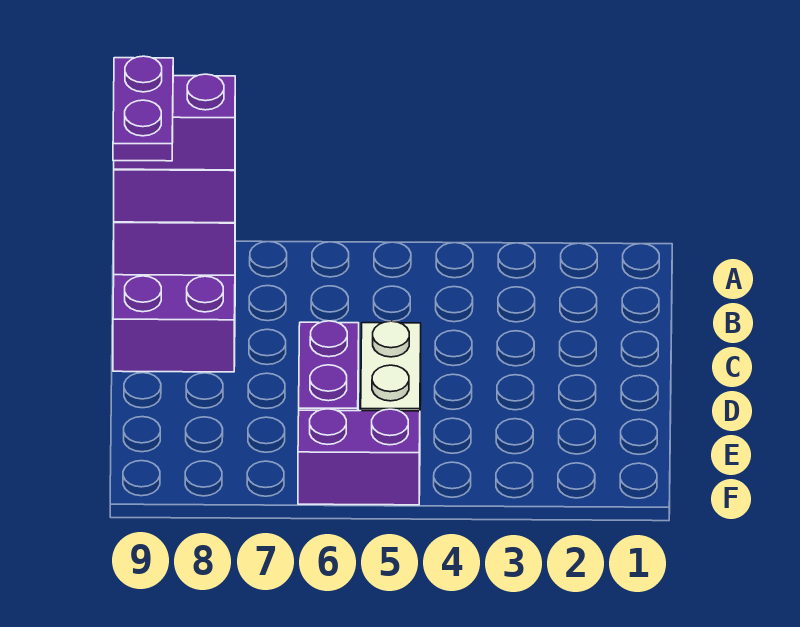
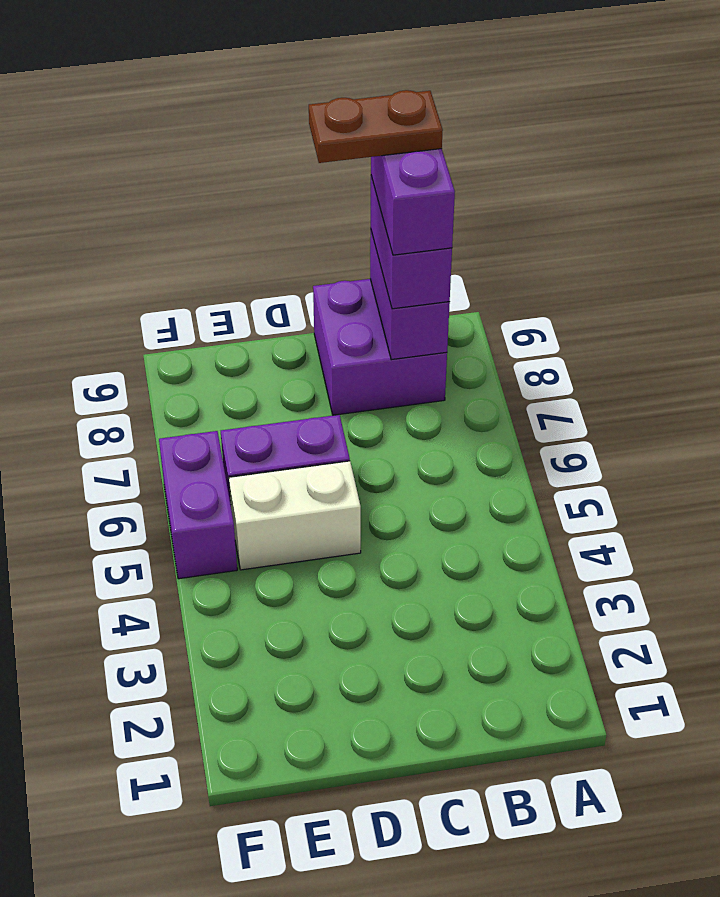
purple plate B9:C9 level 5 -> brown plate B9:C9 level 5

